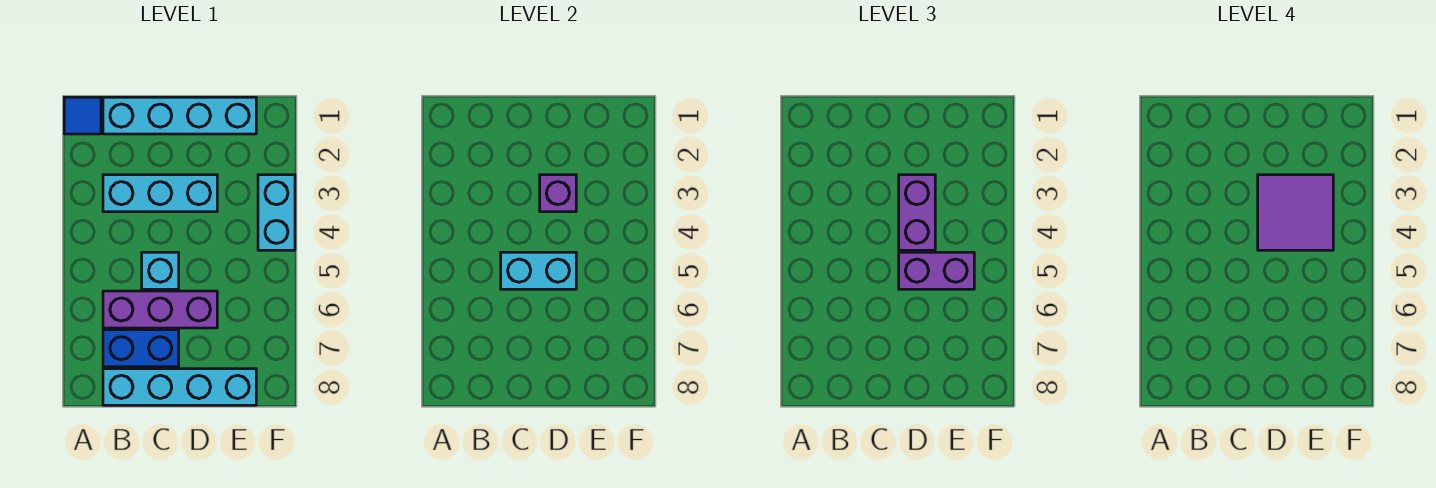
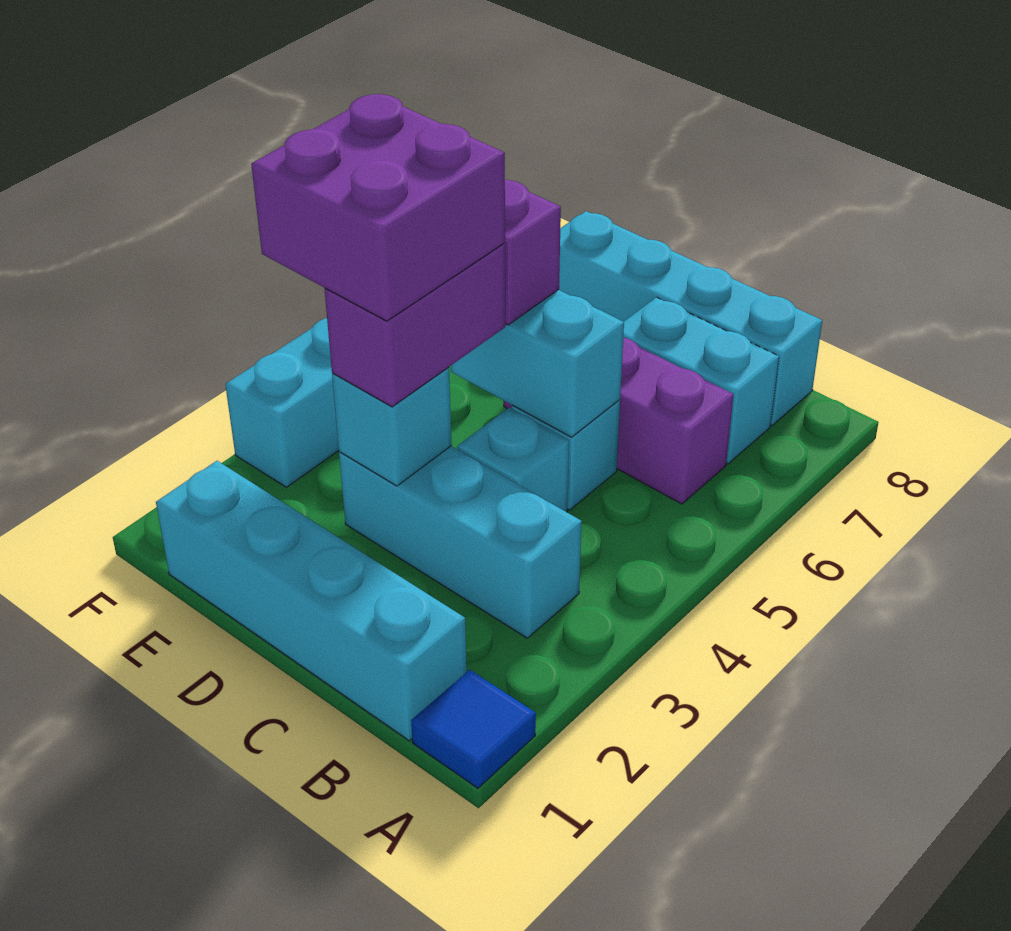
blue brick B7:C7 level 1 -> cyan brick B7:C7 level 1
none -> cyan brick C4 level 1
purple brick D3 level 2 -> cyan brick D3 level 2
purple tile D3:E4 level 4 -> purple brick D3:E4 level 4

